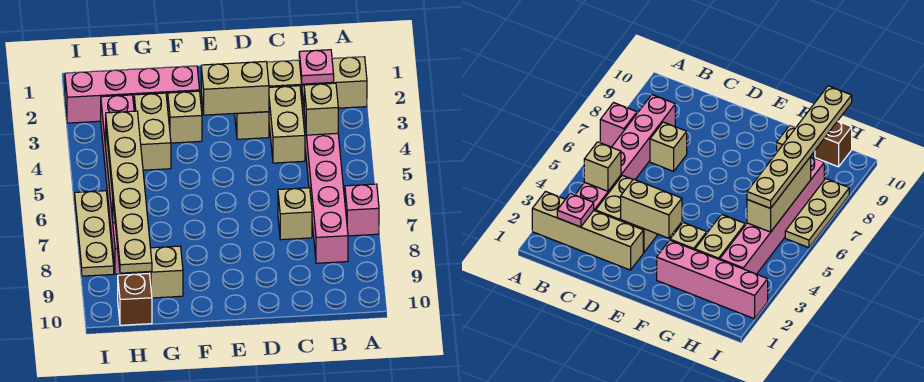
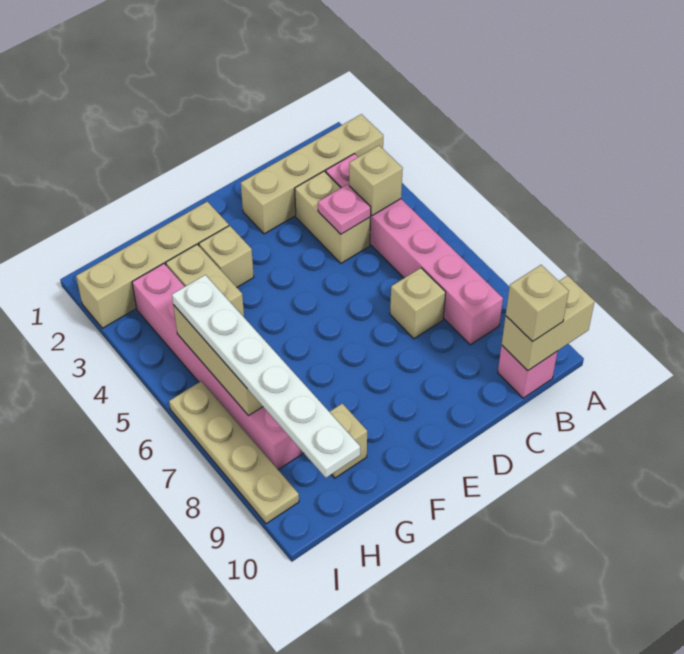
pink brick A7 level 1 -> pink brick B10 level 1
pink plate B2 level 2 -> pink plate C4 level 2
tan brick D3 level 1 -> tan brick B10 level 3
tan brick D3:E3 level 2 -> tan brick A10:B10 level 2
pink brick F2:I2 level 1 -> tan brick F2:I2 level 1
tan plate H5:H10 level 3 -> white plate H5:H10 level 3
brown brick H10 level 1 -> none
tan plate I6:I8 level 1 -> tan plate I6:I9 level 1

